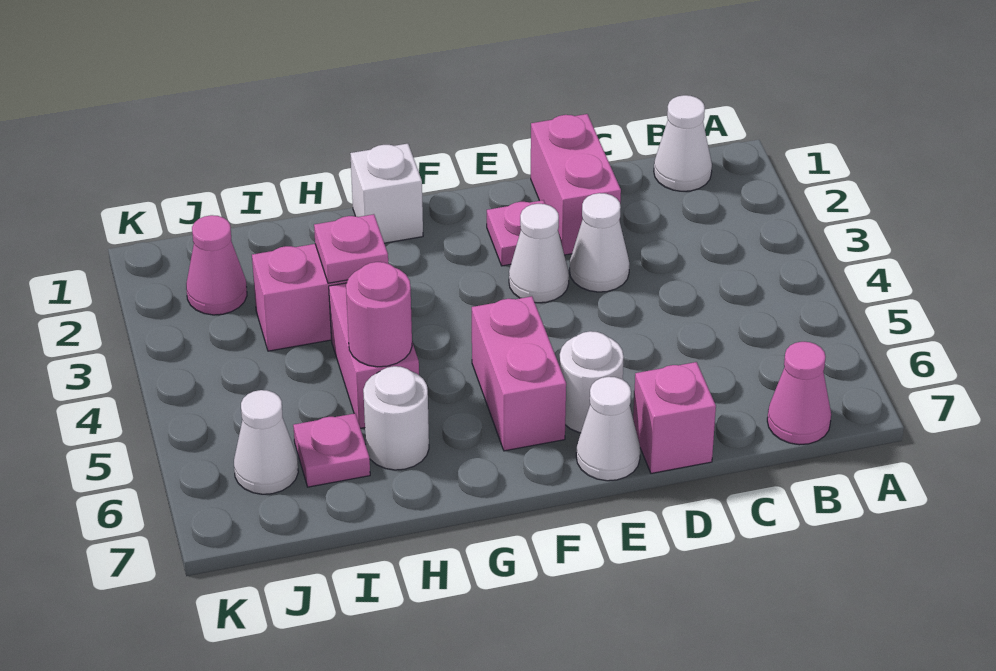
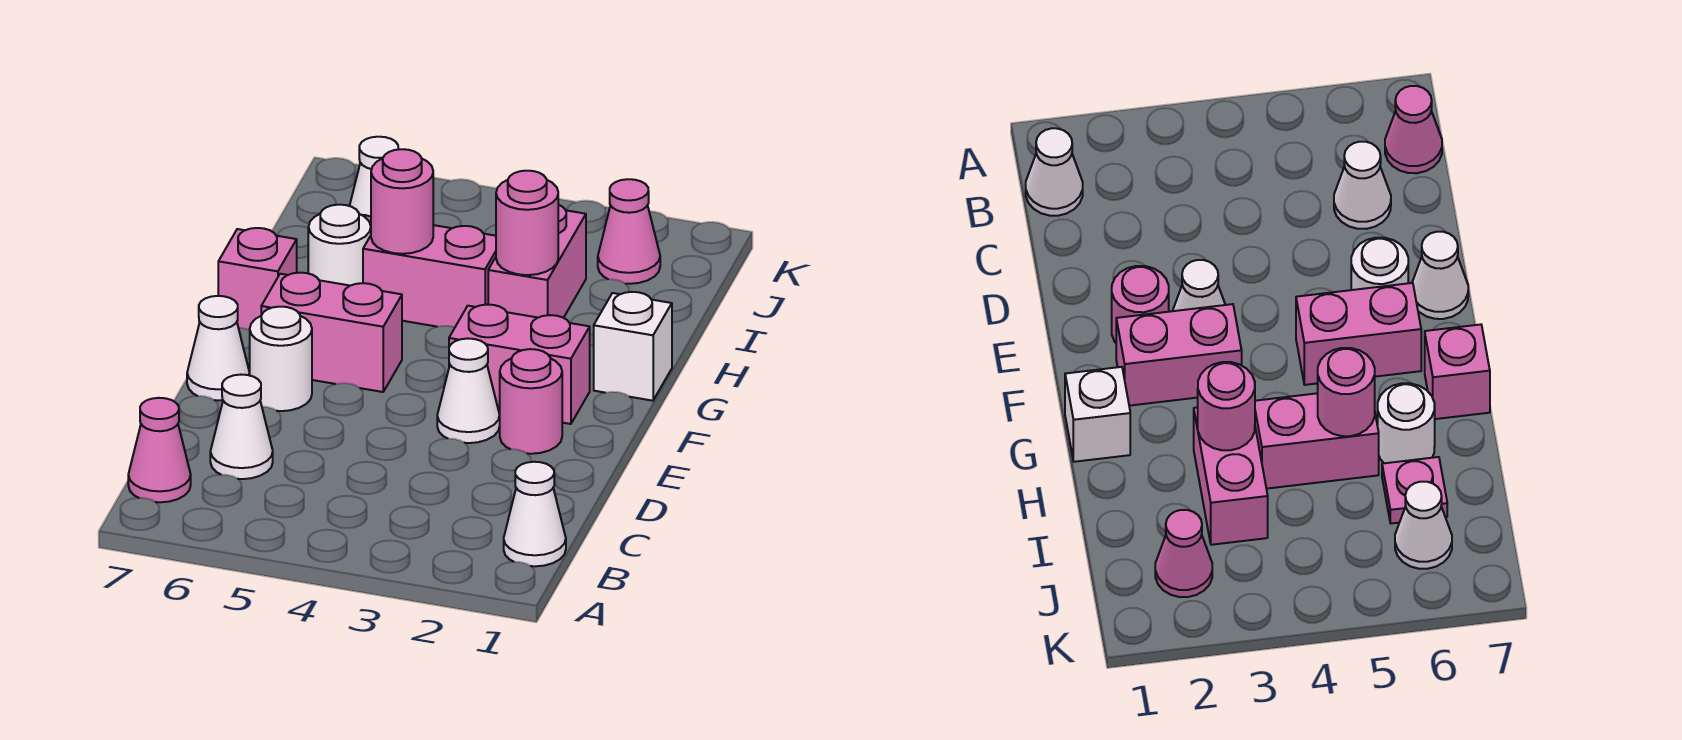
pink brick D1:D2 level 1 -> pink brick F2:F3 level 1
white cone D3 level 1 -> white cone C6 level 1
pink brick D7 level 1 -> pink brick G7 level 1
pink plate E2 level 1 -> pink round brick E2 level 1
pink plate H3 level 2 -> pink round brick H3 level 2

